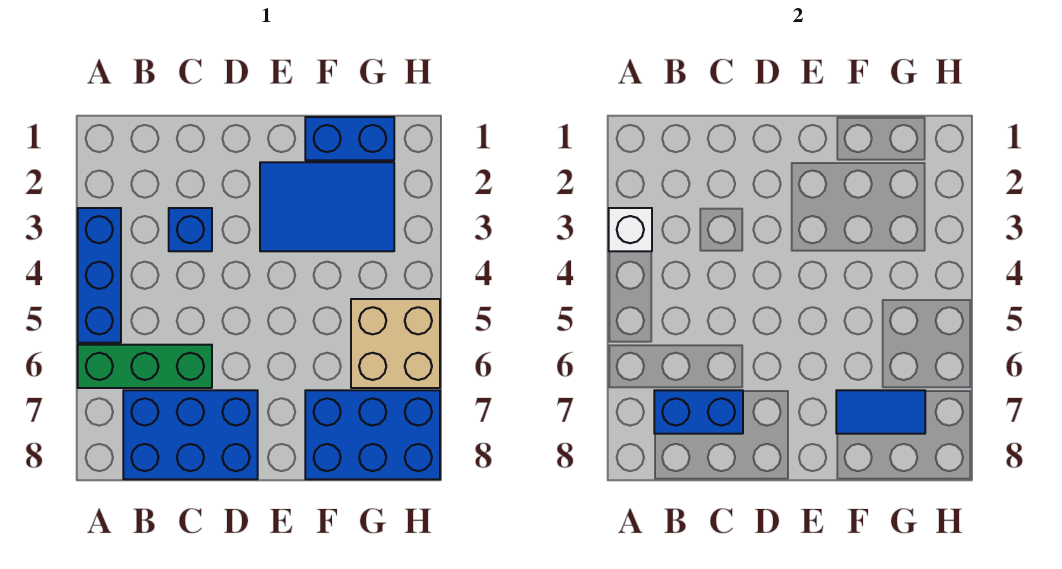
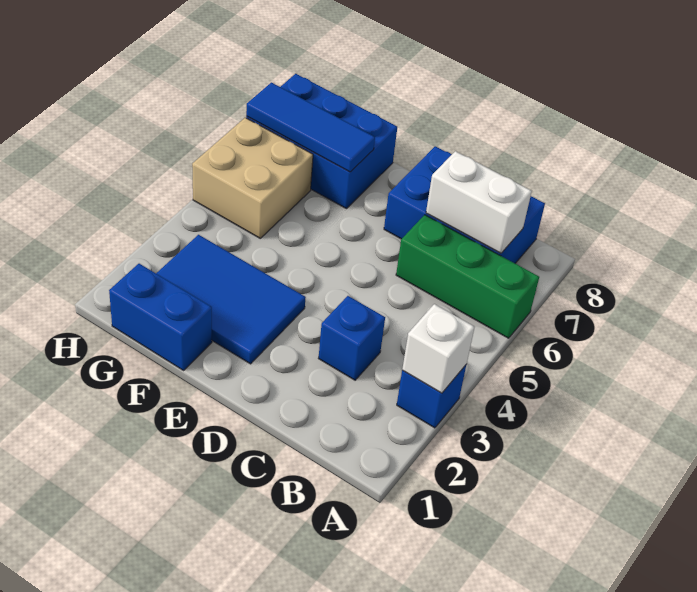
blue brick A3:A5 level 1 -> blue brick A3 level 1
blue brick B7:C7 level 2 -> white brick B7:C7 level 2
blue tile F7:G7 level 2 -> blue tile F7:H7 level 2

